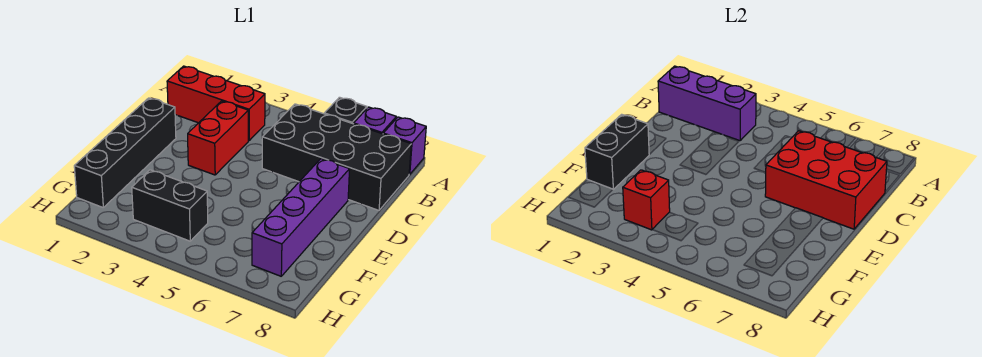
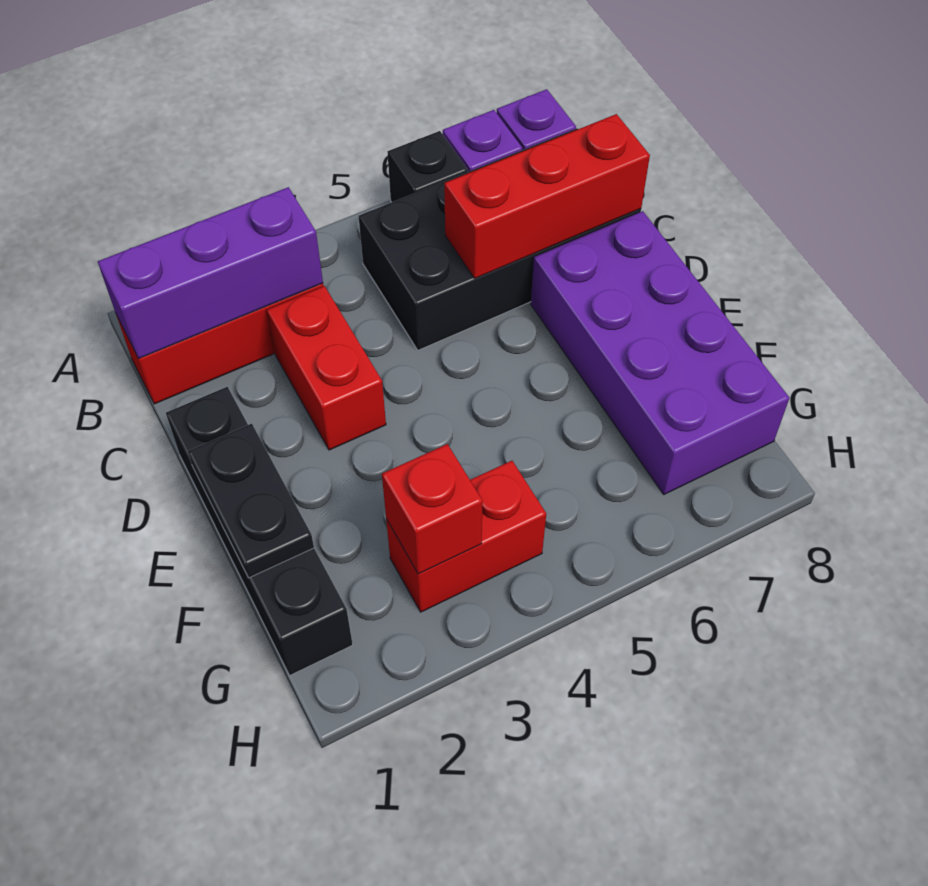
red brick C6:D8 level 2 -> red brick C6:C8 level 2
purple brick D7:G7 level 1 -> purple brick D7:G8 level 1
black brick E1:F1 level 2 -> black plate E1:F1 level 2
black brick G3:G4 level 1 -> red brick G3:G4 level 1

